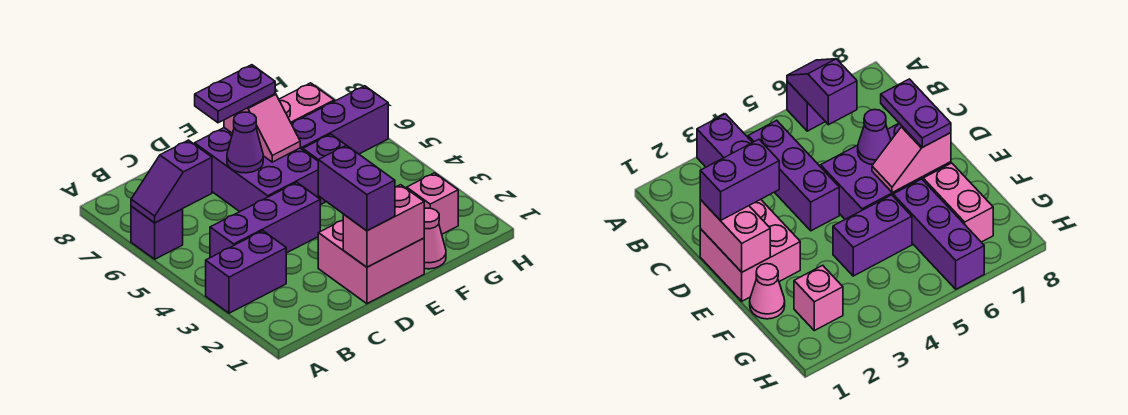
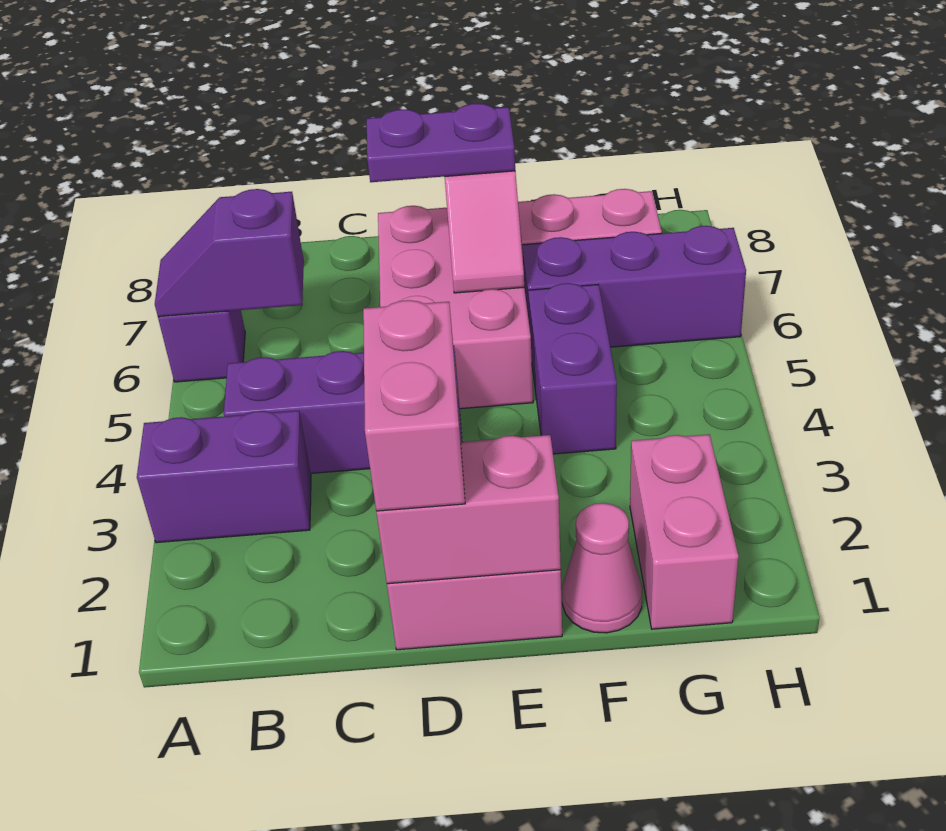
purple brick D1:D2 level 3 -> pink brick D1:D2 level 3
purple brick D5:E7 level 1 -> pink brick D5:E7 level 1
purple cone D6 level 2 -> none
pink brick G2 level 1 -> pink brick G1:G2 level 1

